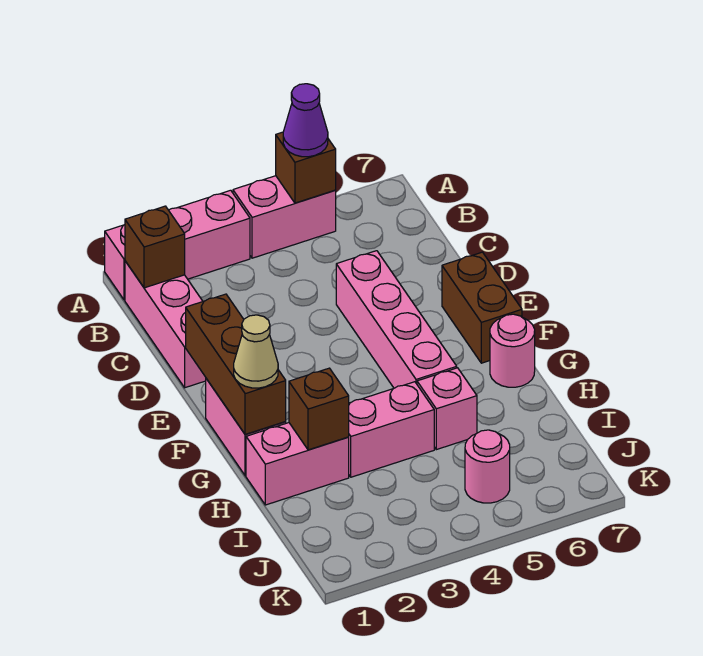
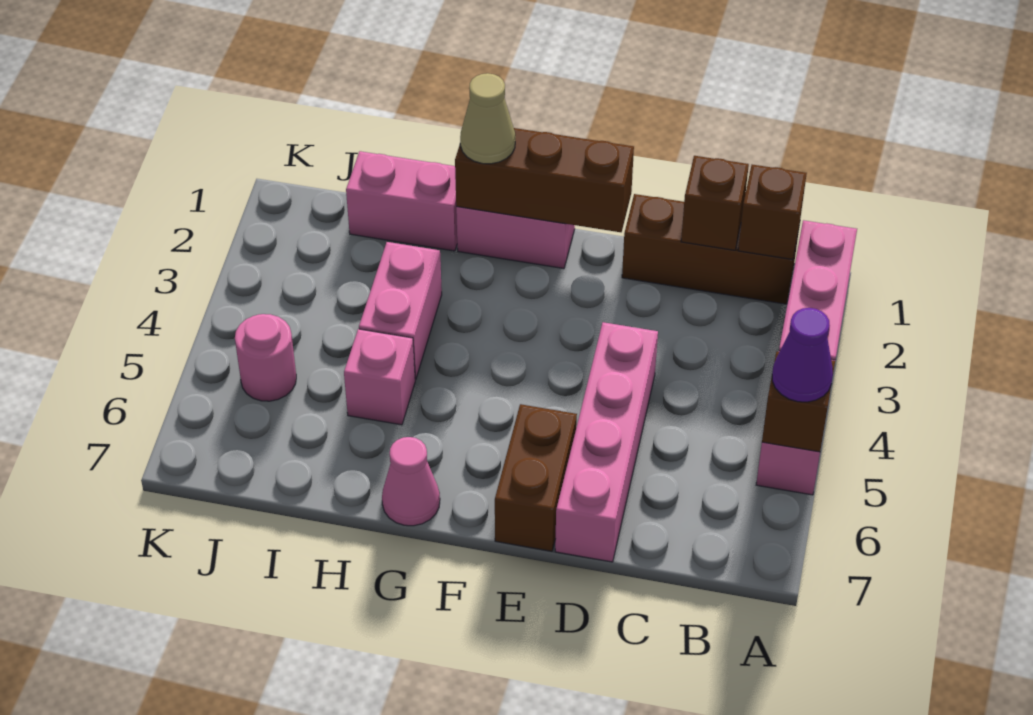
pink brick B1:D1 level 1 -> brown brick B1:D1 level 1
pink brick D5:G5 level 1 -> pink brick D4:D7 level 1
brown brick E7:F7 level 1 -> brown brick E6:E7 level 1
pink round brick G7 level 1 -> pink cone G7 level 1
pink brick H1:H2 level 1 -> pink brick H1:I1 level 1
brown brick H2 level 2 -> brown brick C1 level 2

